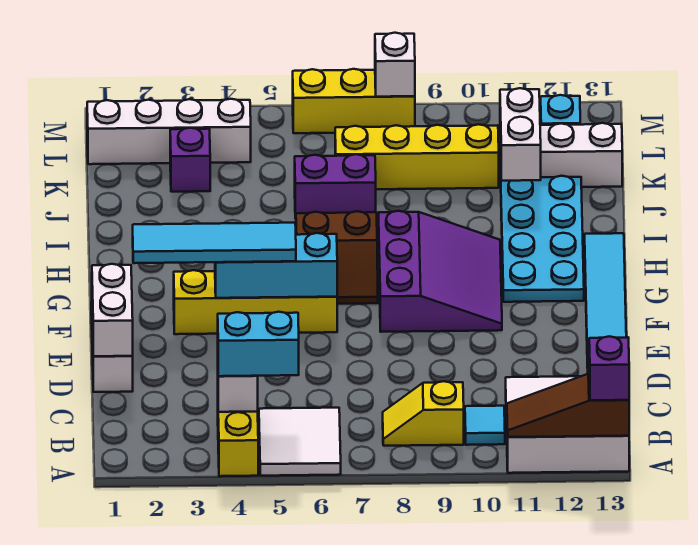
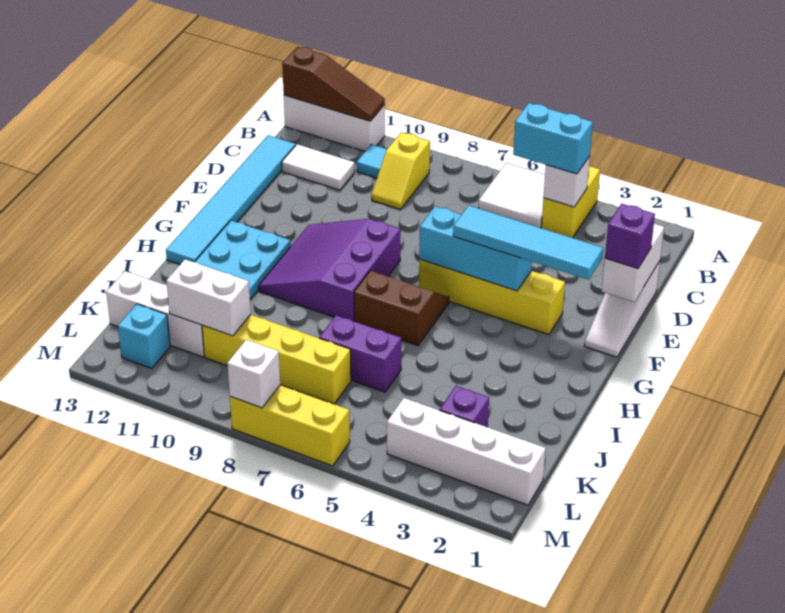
purple brick A13 level 3 -> purple brick E1 level 3
yellow slope B8:B9 level 1 top 9 -> yellow slope B9:C9 level 1 top B
white brick J11:K11 level 2 -> white brick K10:K11 level 2

